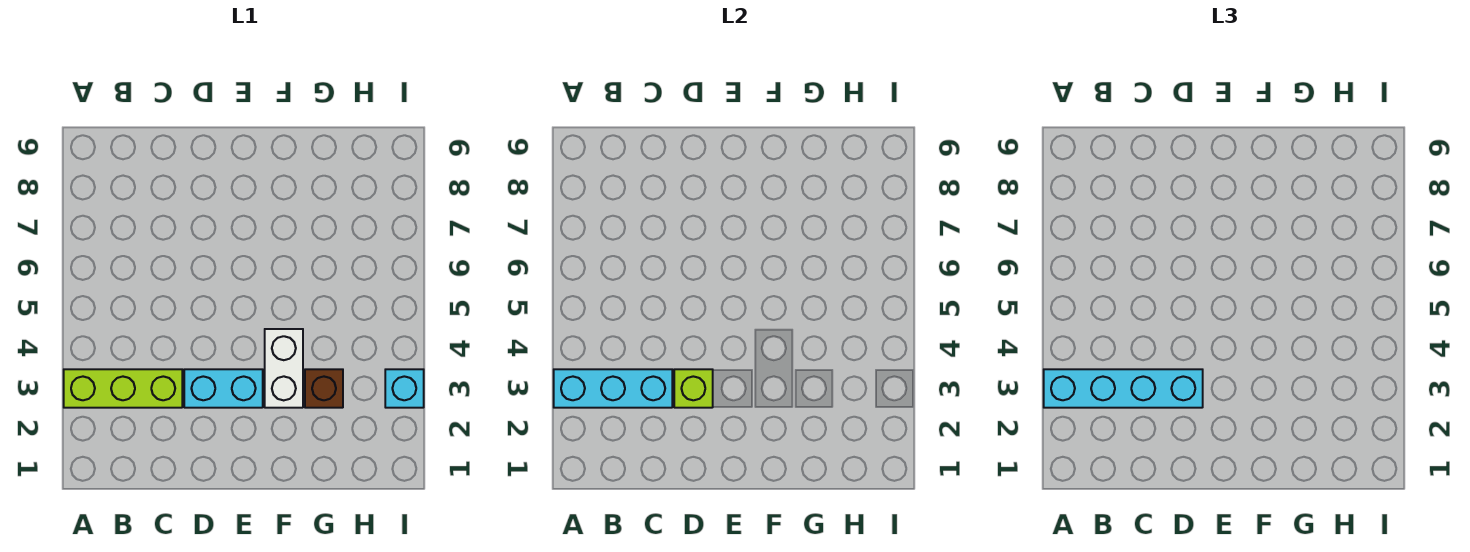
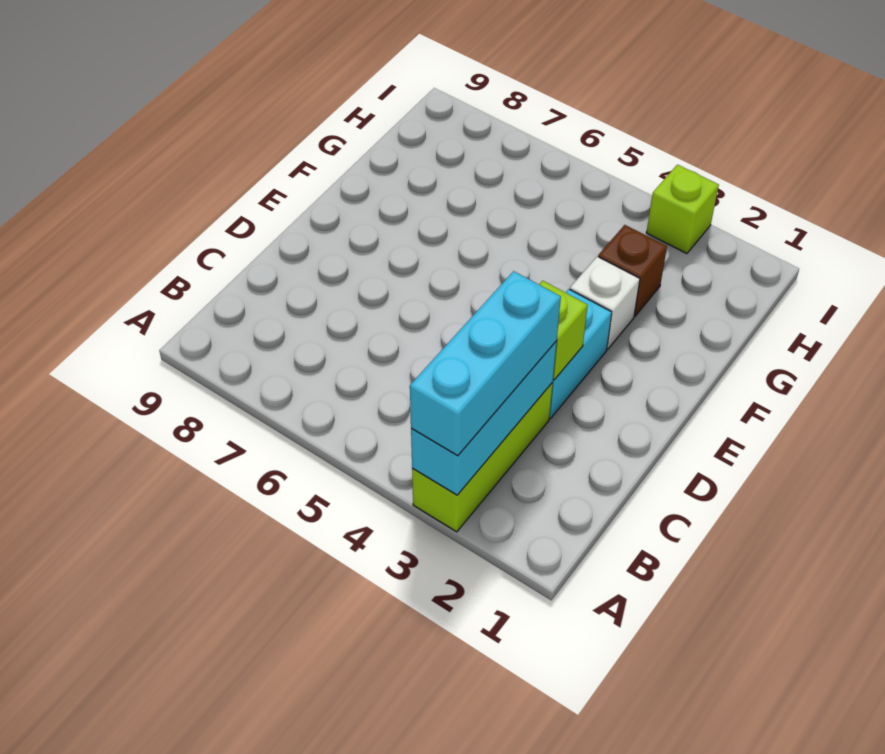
cyan brick A3:D3 level 3 -> cyan brick A3:C3 level 3
white brick F3:F4 level 1 -> white brick F3 level 1
cyan brick I3 level 1 -> lime brick I3 level 1

